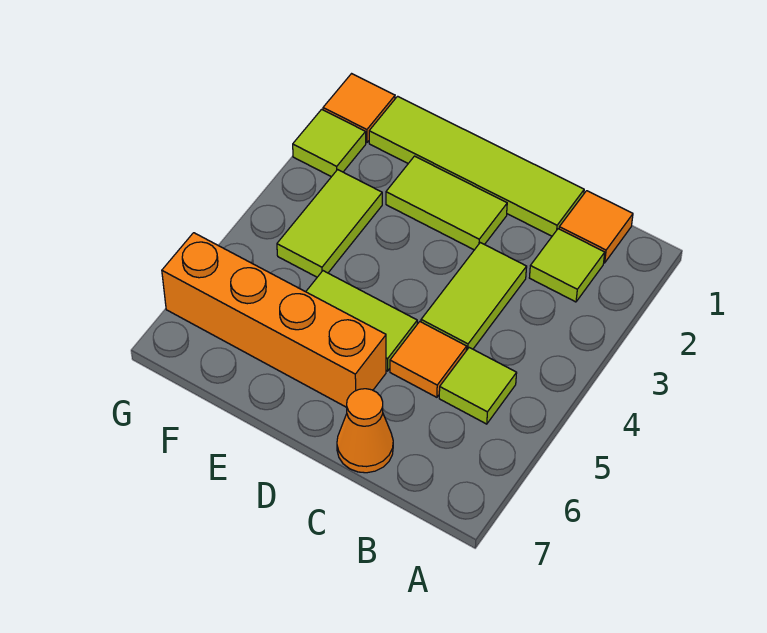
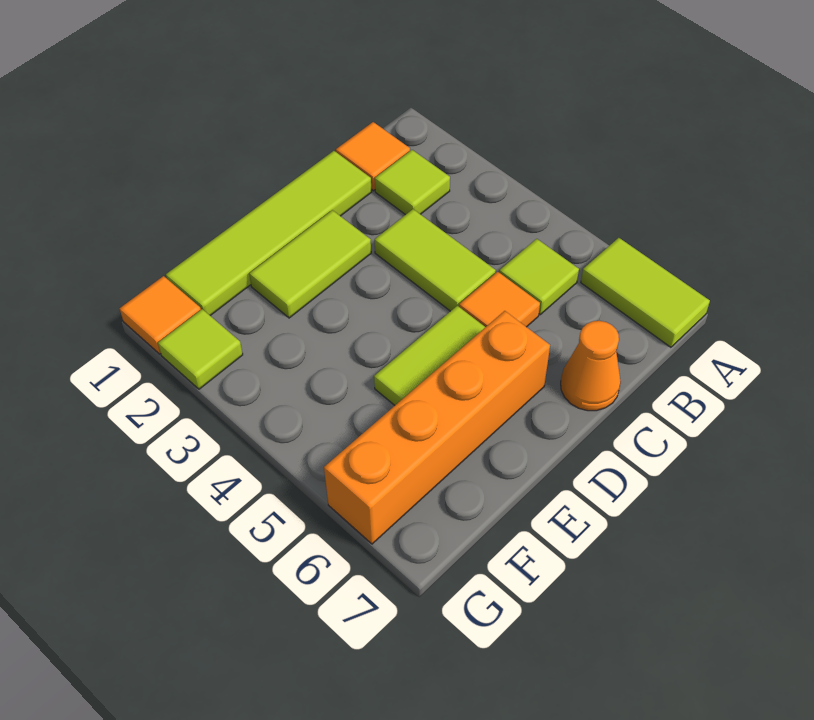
lime tile F3:F4 level 1 -> lime tile A6:A7 level 1

